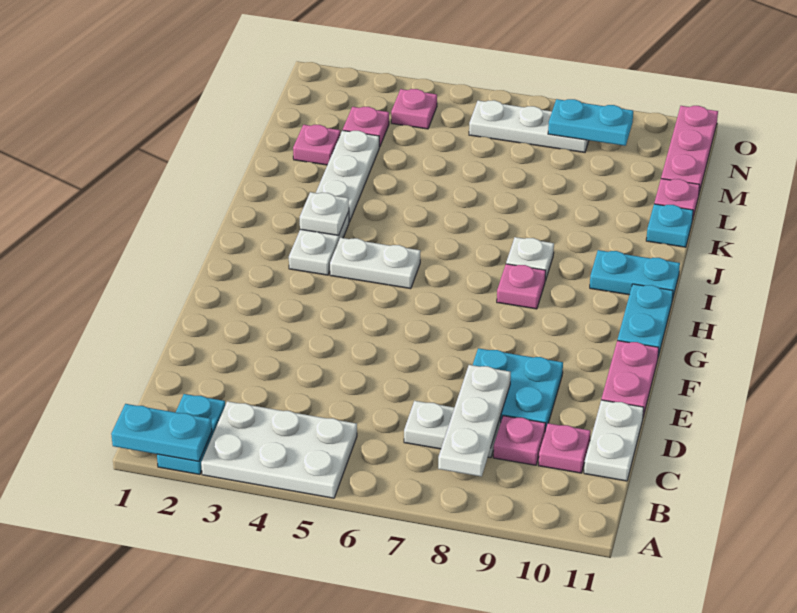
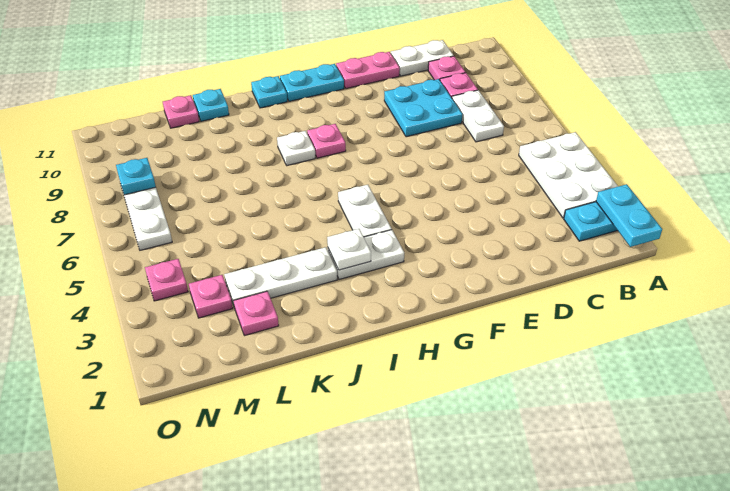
white plate B8:D8 level 2 -> none
cyan plate I10:I11 level 1 -> cyan plate I11 level 1
pink plate M11:O11 level 1 -> none
cyan plate N8:N9 level 2 -> cyan plate N8 level 2

